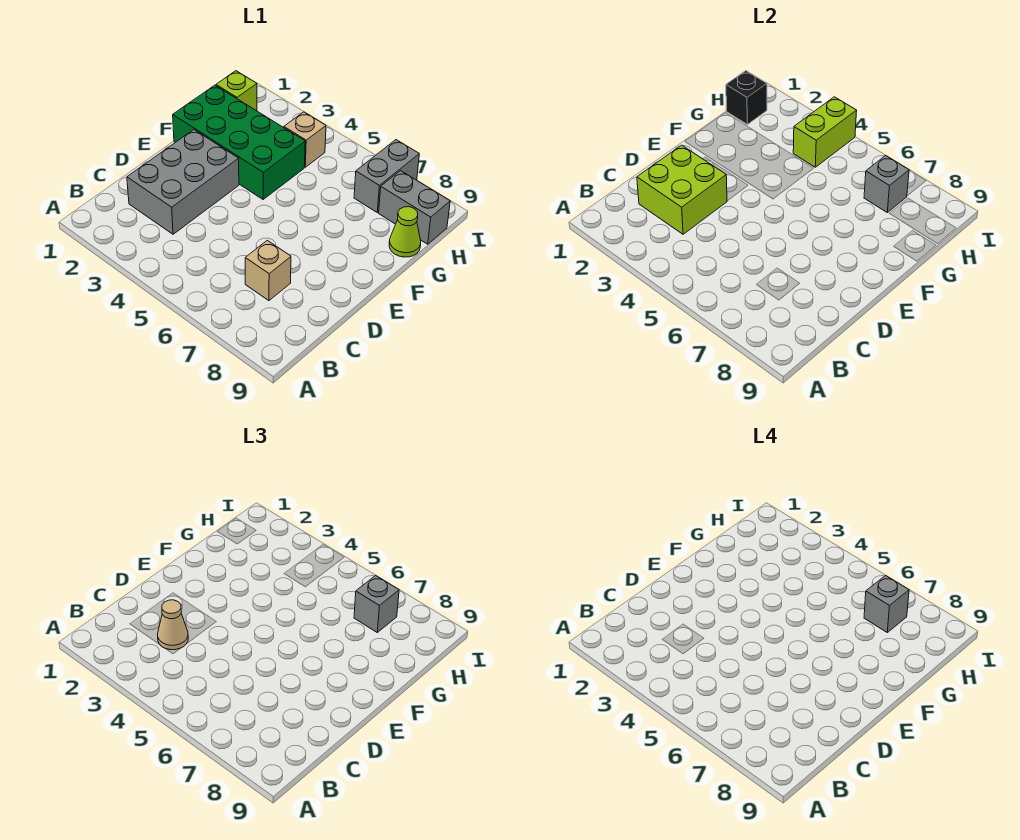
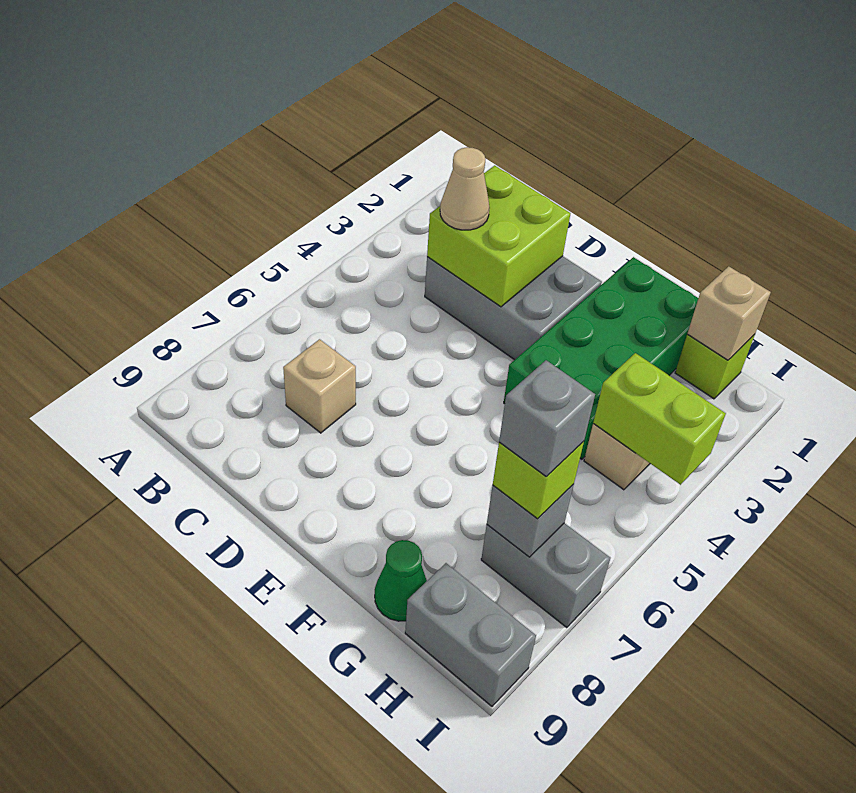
lime cone G9 level 1 -> green cone G9 level 1
black brick H1 level 2 -> tan brick H1 level 2
grey brick H7 level 3 -> lime brick H7 level 3
grey brick H8:H9 level 1 -> grey brick H9:I9 level 1

